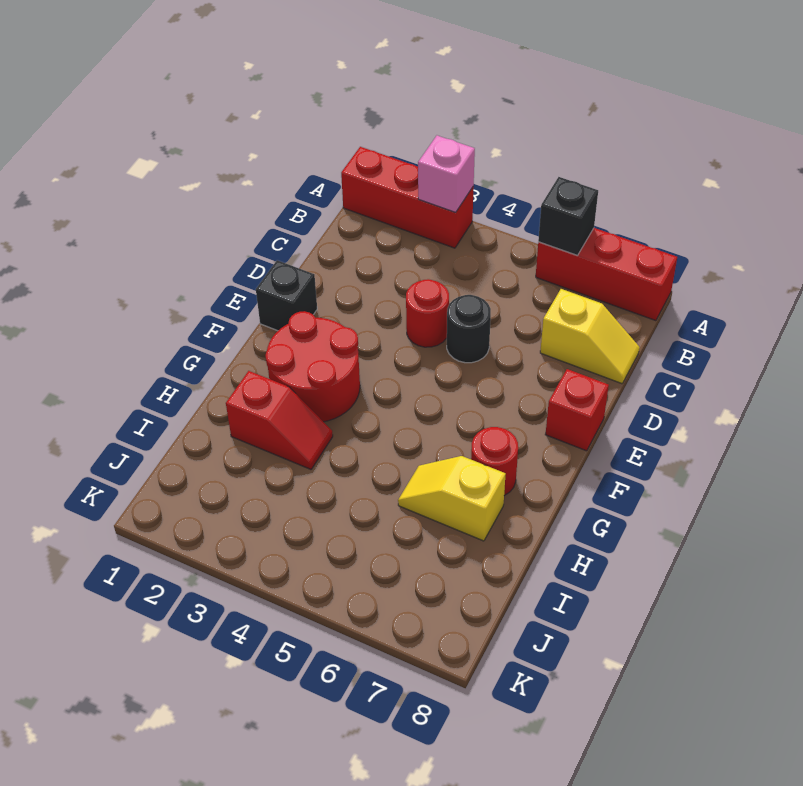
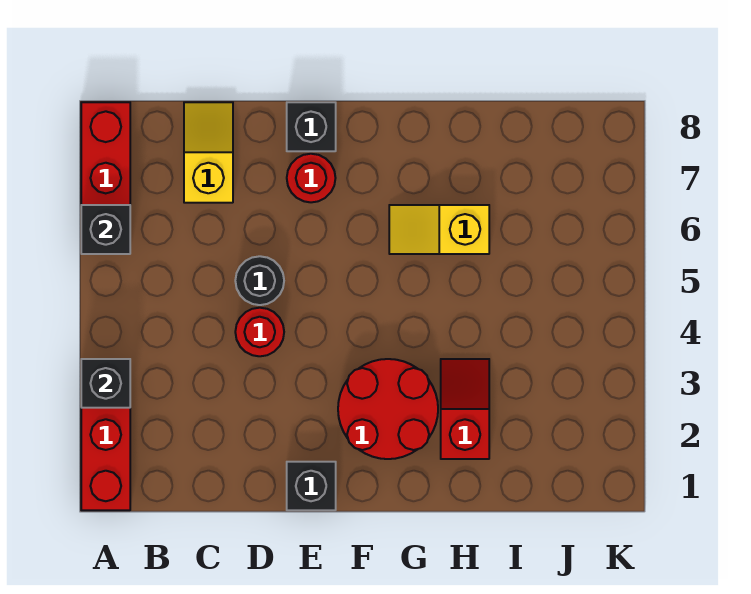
pink brick A3 level 2 -> black brick A3 level 2
red brick E8 level 1 -> black brick E8 level 1
red round brick G7 level 1 -> red round brick E7 level 1
yellow slope H6:H7 level 1 top 7 -> yellow slope G6:H6 level 1 top H

